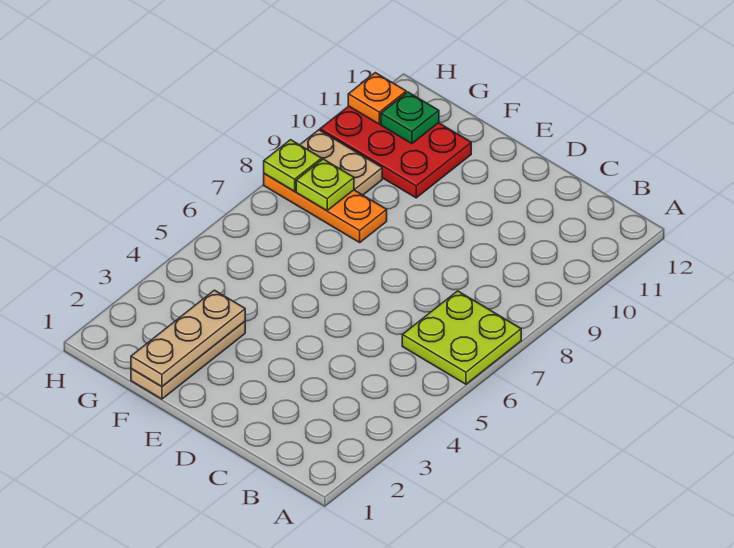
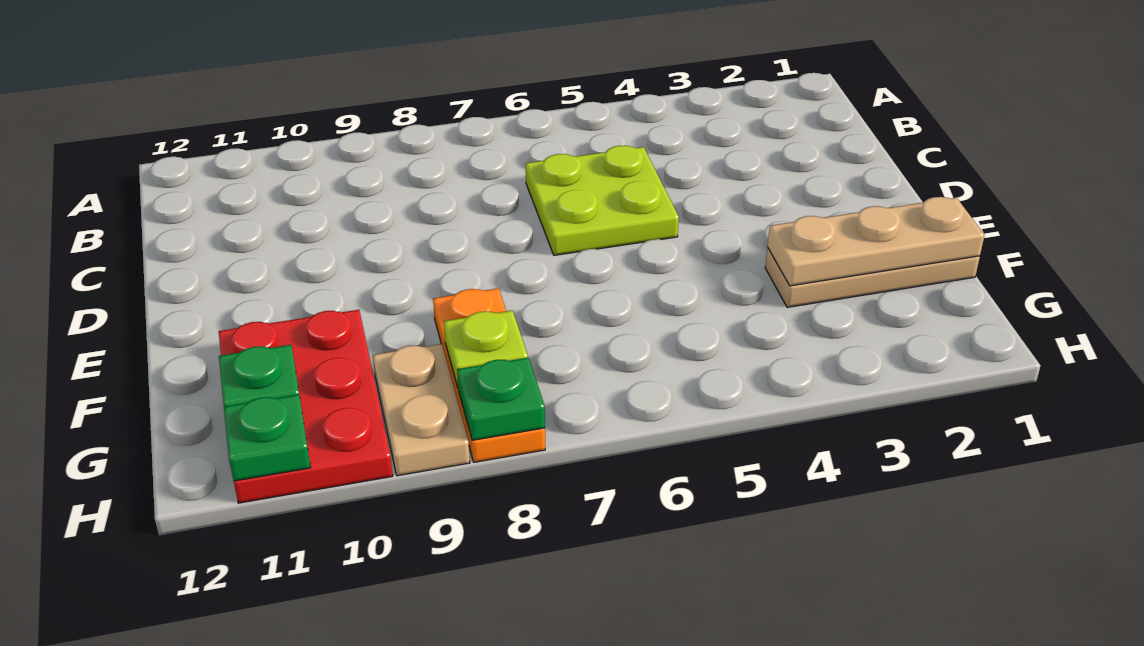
lime plate A6:B7 level 1 -> lime plate C5:D6 level 1
lime plate H8 level 2 -> green plate H8 level 2
orange plate H11 level 2 -> green plate H11 level 2

